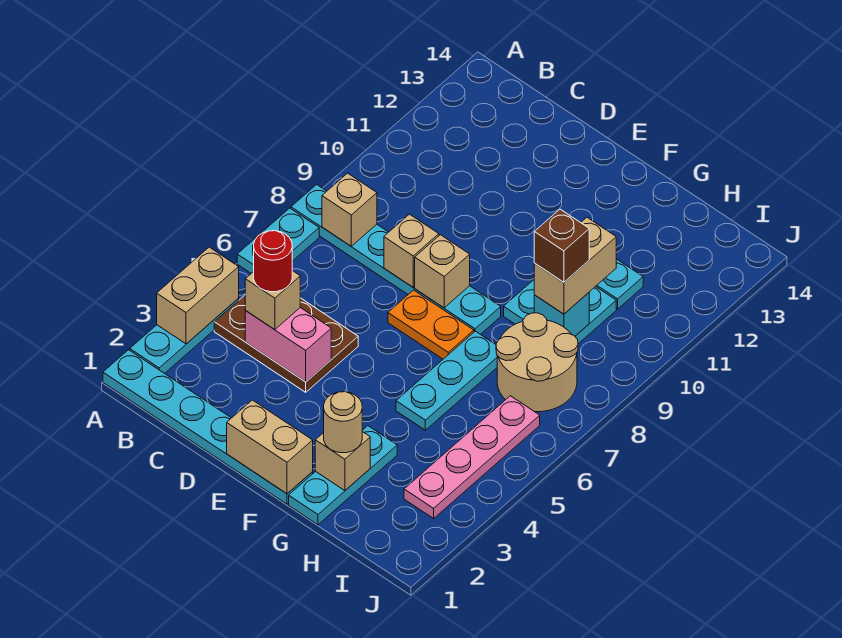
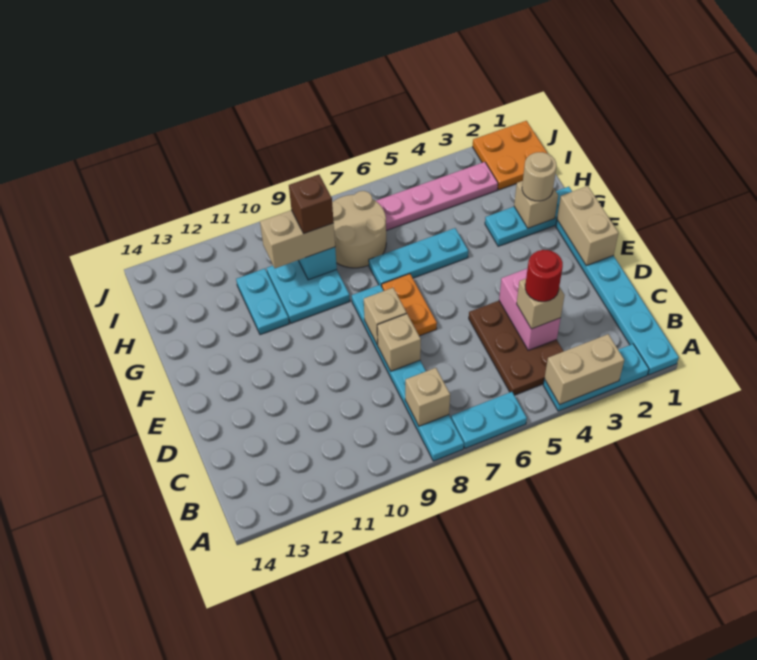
none -> orange plate I1:J2 level 1

